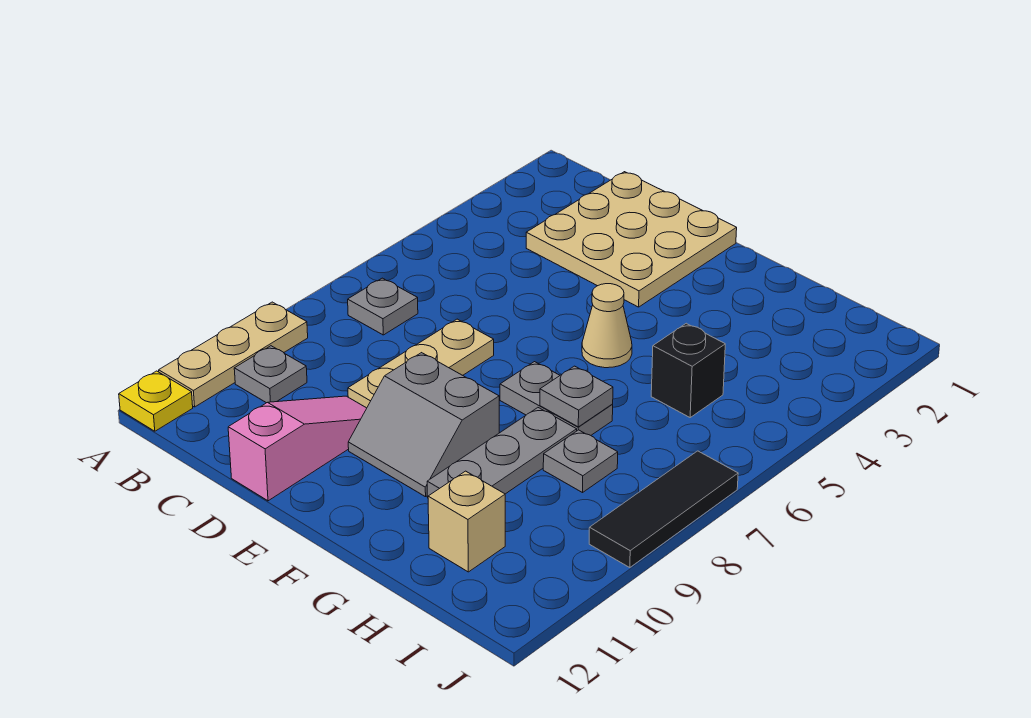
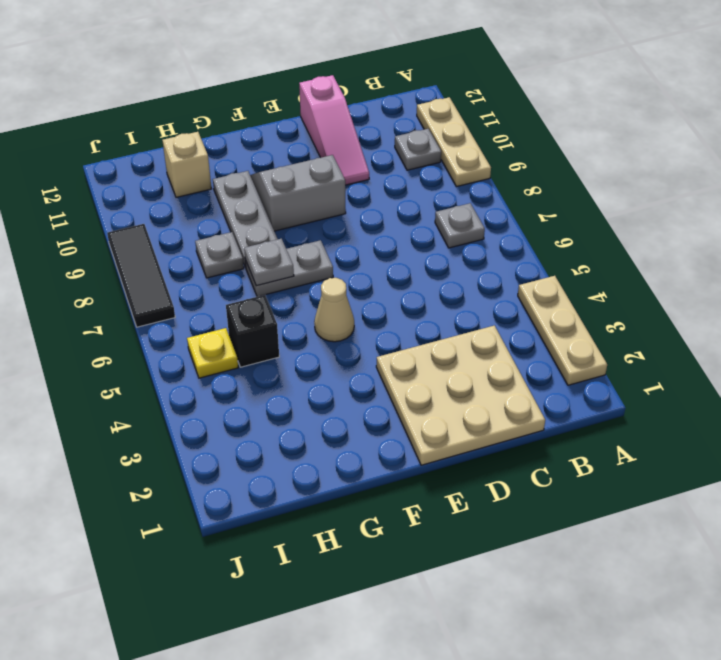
yellow plate A12 level 1 -> yellow plate I5 level 1
tan plate D7:D9 level 1 -> tan plate A2:A4 level 1

